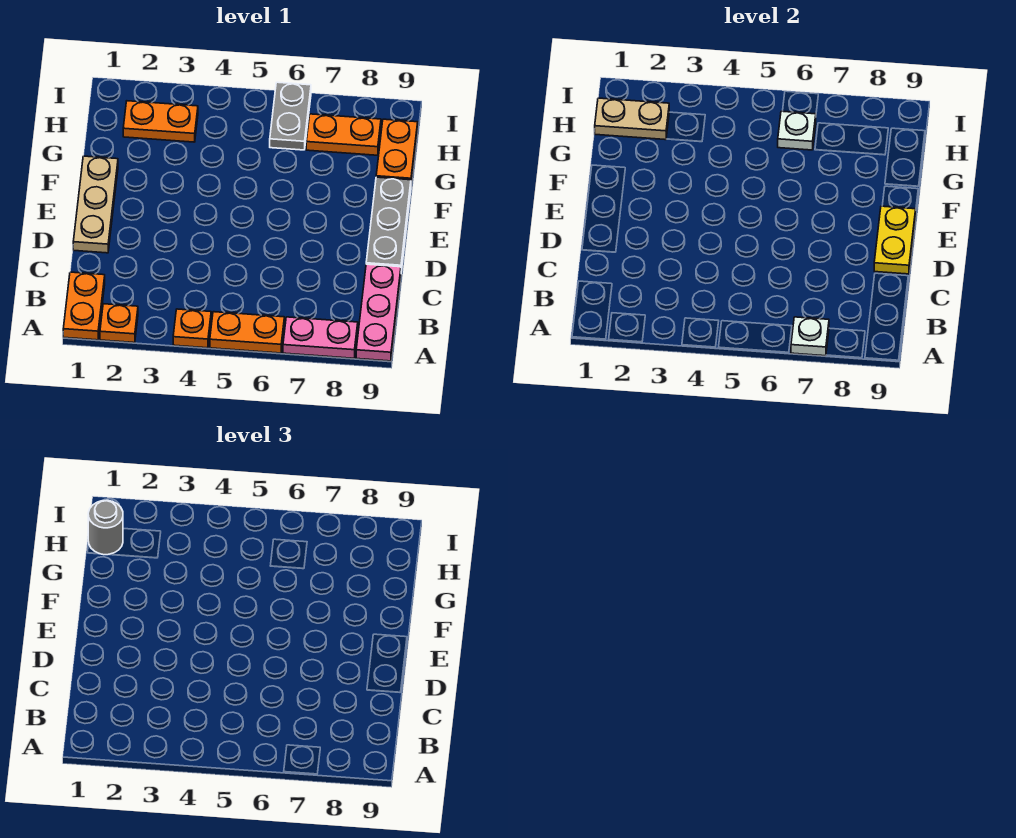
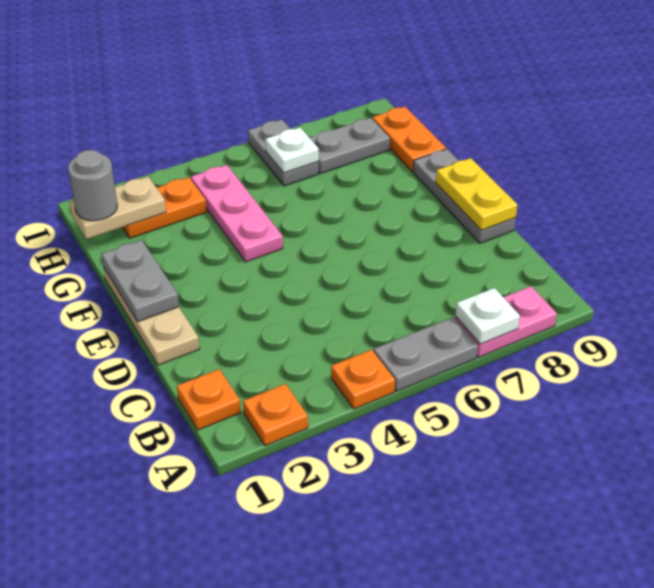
orange plate A1:B1 level 1 -> orange plate B1 level 1
orange plate A5:A6 level 1 -> grey plate A5:A6 level 1
pink plate A9:C9 level 1 -> pink plate F4:H4 level 1
none -> grey plate E1:F1 level 2
orange plate H7:H8 level 1 -> grey plate H7:H8 level 1

